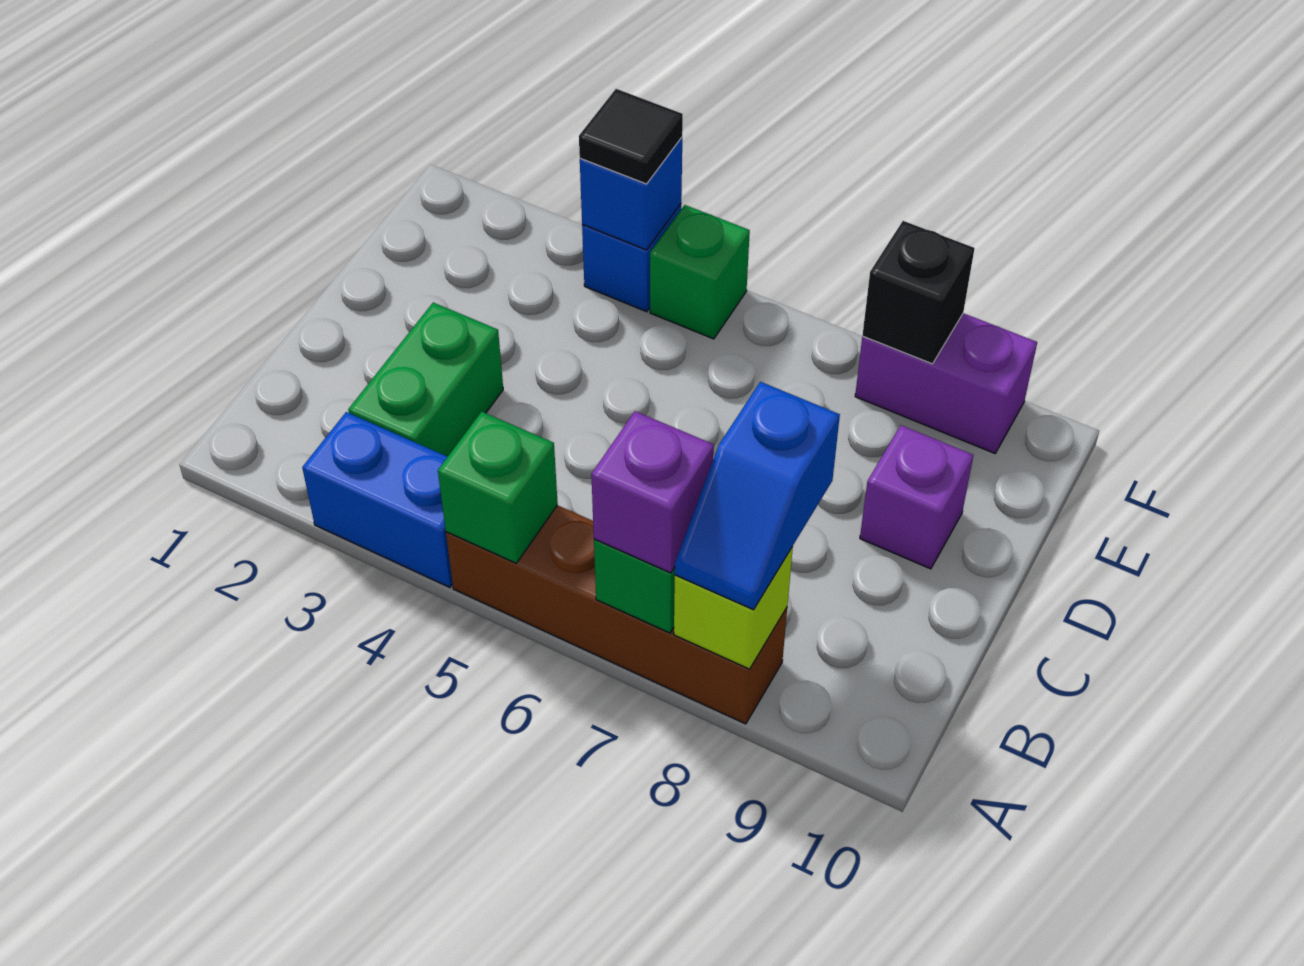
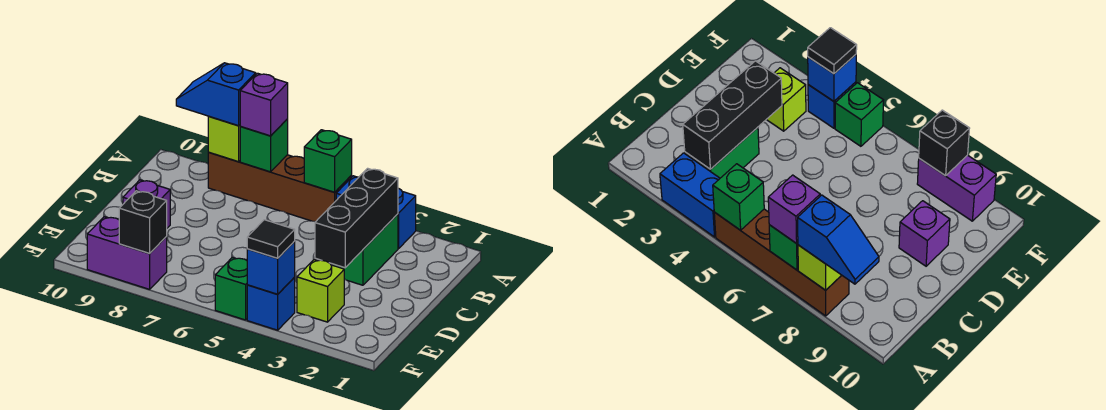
blue slope A8:B8 level 3 top B -> blue slope A8:A9 level 3 top 8
none -> black brick B3:D3 level 2
none -> lime brick E3 level 1

